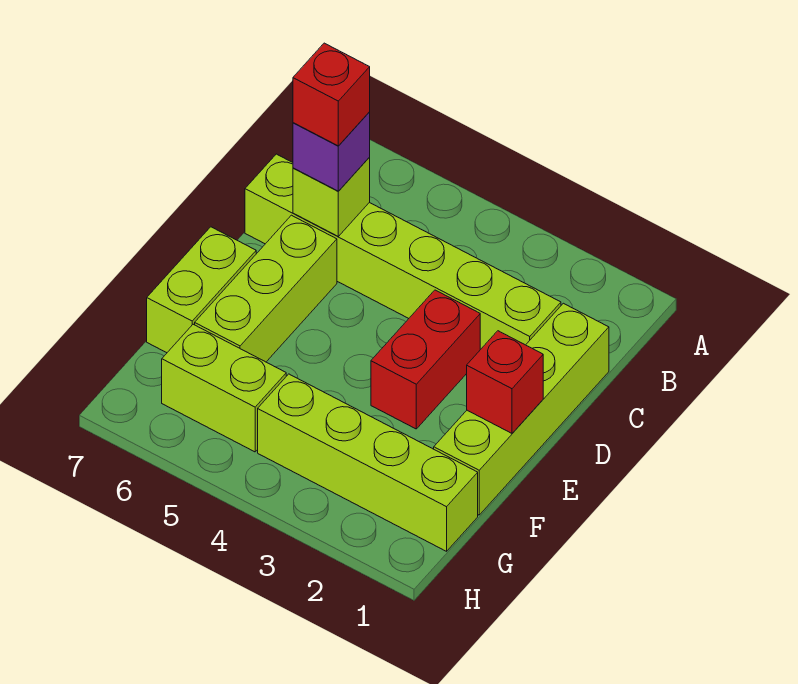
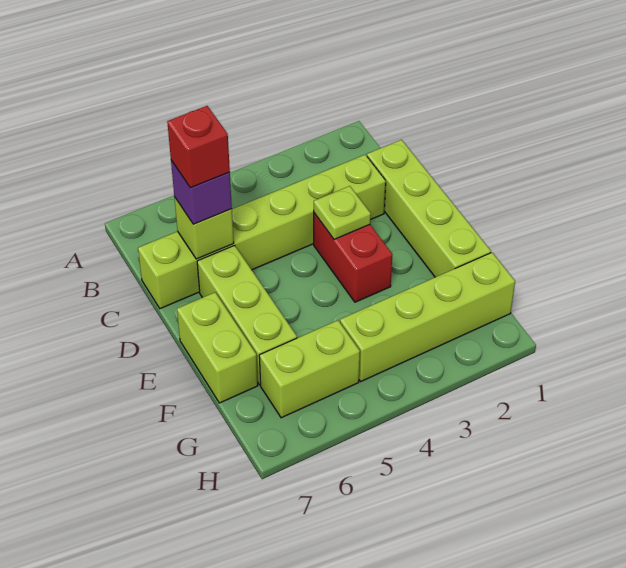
none -> lime plate D3 level 2
red brick E1 level 2 -> none

